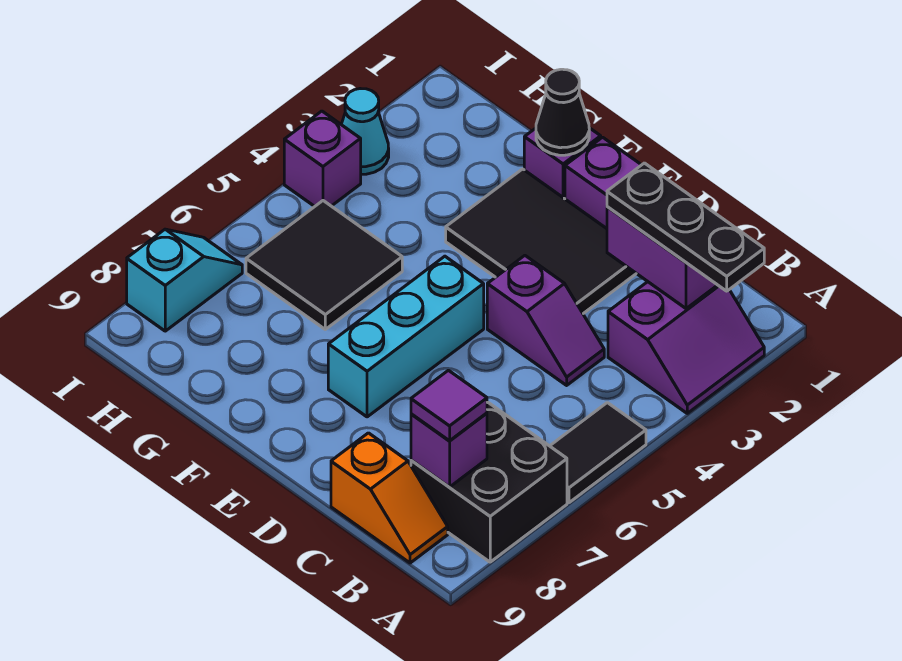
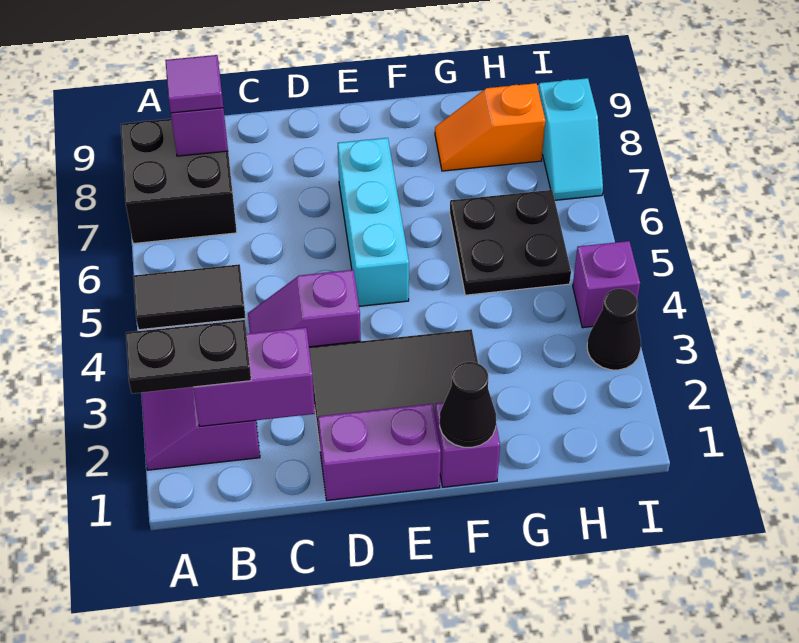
black plate A2:C2 level 3 -> black plate A2:B2 level 3
black tile A5:A6 level 1 -> black tile A5:B5 level 1
orange slope B9:C9 level 1 top C -> orange slope G8:H8 level 1 top H
black tile G5:H6 level 1 -> black plate G5:H6 level 1
cyan cone I3 level 1 -> black cone I3 level 1

